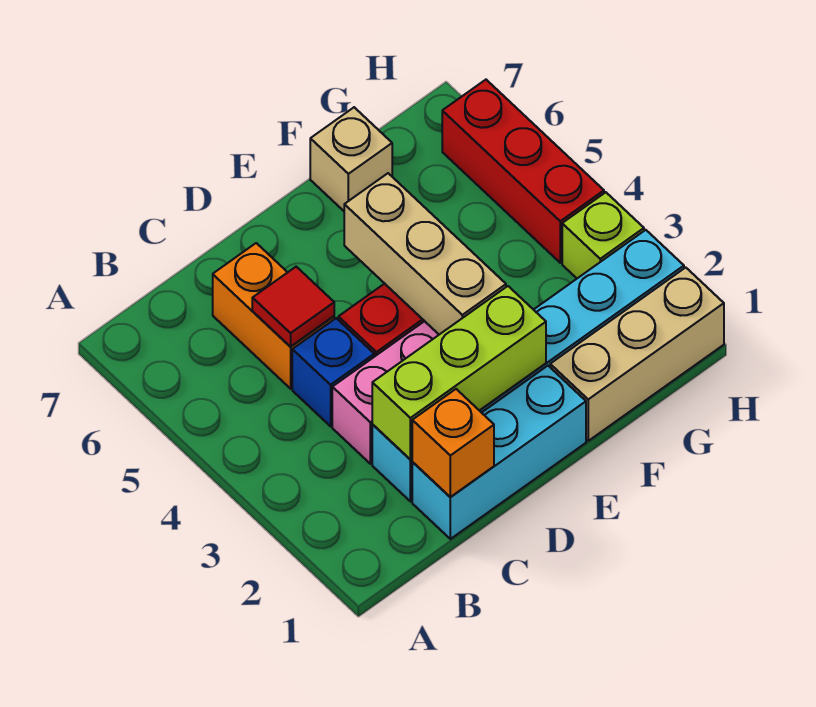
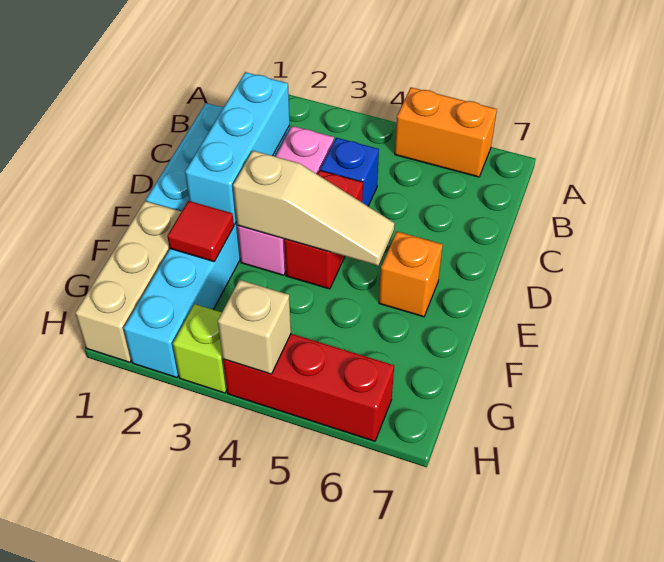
orange brick C1 level 2 -> orange brick E6 level 1
lime brick C2:E2 level 2 -> cyan brick C2:E2 level 2
orange brick C5:C6 level 1 -> orange brick A5:A6 level 1
red tile C5 level 2 -> red tile F2 level 2
tan brick E3:E5 level 2 -> tan slope E3:E5 level 2 top 3
tan brick F7 level 1 -> tan brick H4 level 2

